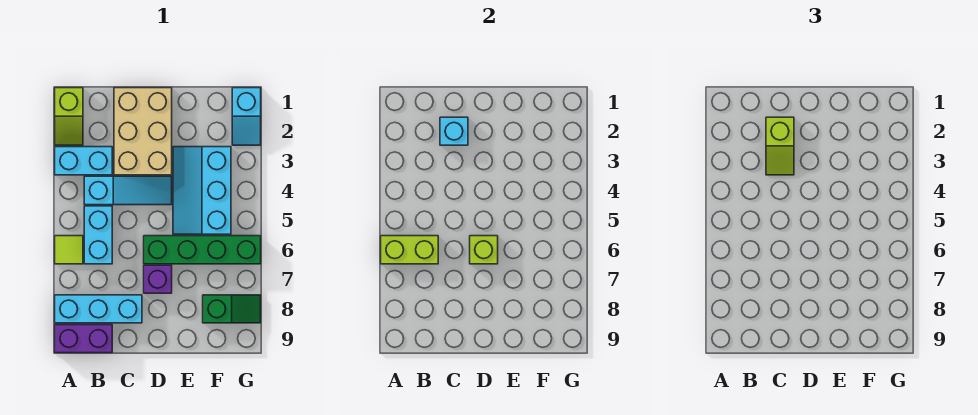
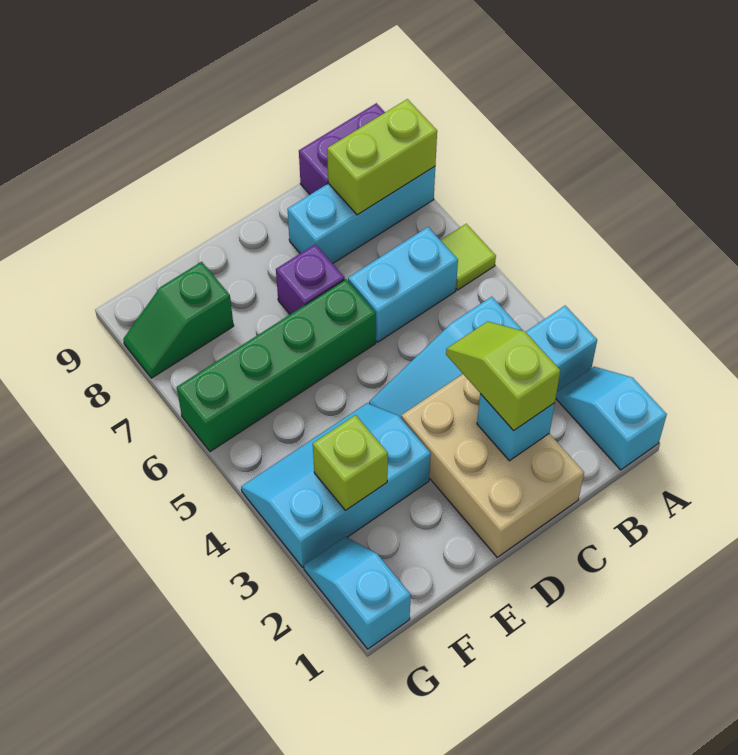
lime slope A1:A2 level 1 top 1 -> cyan slope A1:A2 level 1 top 1
lime brick A6:B6 level 2 -> lime brick A8:B8 level 2
cyan brick B5:B6 level 1 -> cyan brick B6:C6 level 1
lime brick D6 level 2 -> lime brick F3 level 2
cyan slope E3:F5 level 1 top F -> cyan slope E3:G4 level 1 top 3

